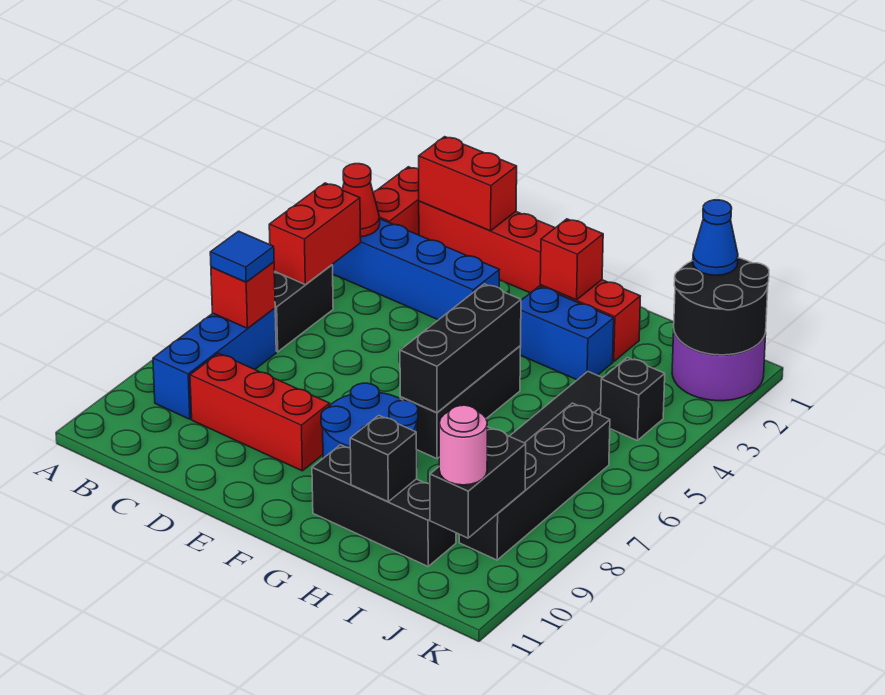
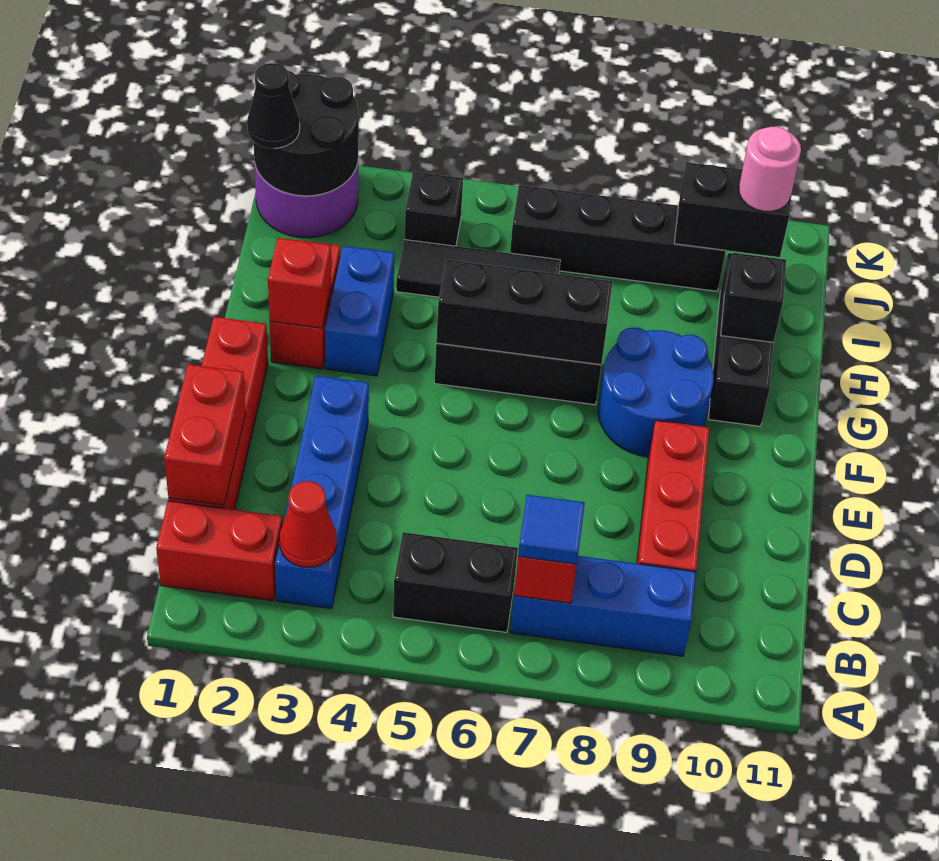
red brick B4:B5 level 2 -> none
blue cone J1 level 3 -> black cone J1 level 3

